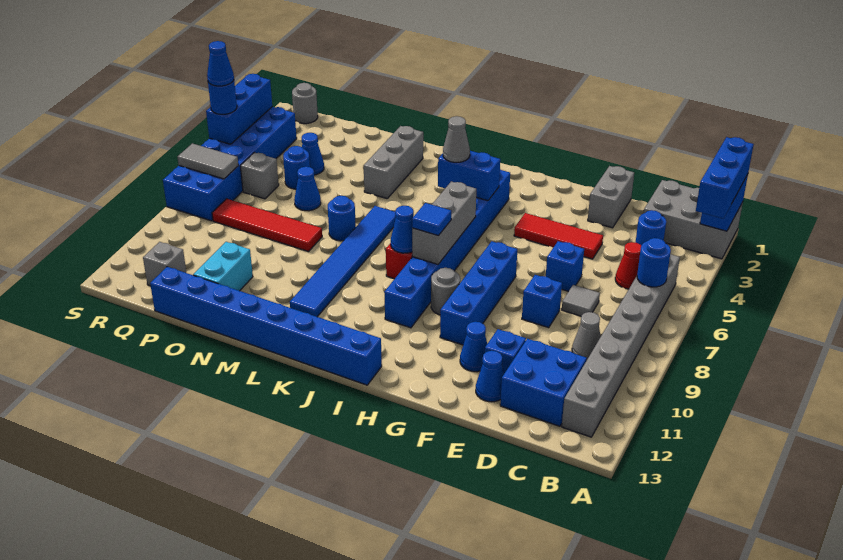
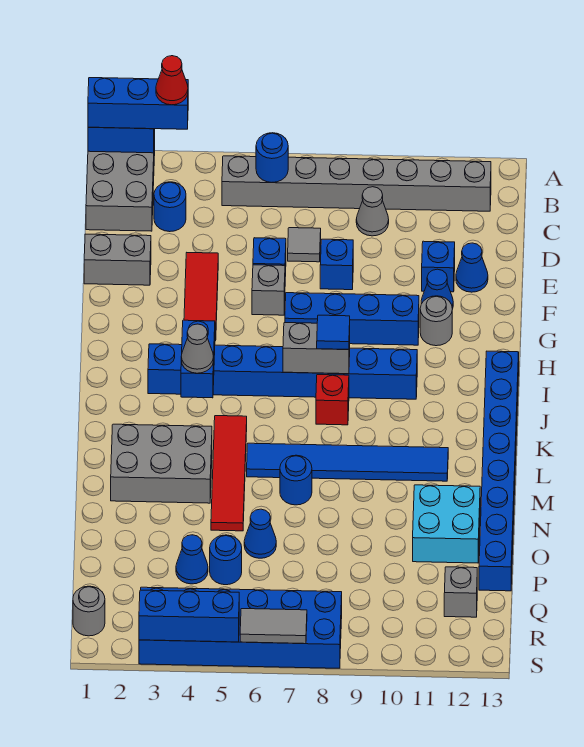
red cone C5 level 1 -> red cone A3 level 4
blue brick C11:D12 level 1 -> none
grey round brick H9 level 1 -> grey round brick G11 level 1
grey brick I6:I8 level 2 -> grey brick I7:I8 level 2
blue cone J8 level 2 -> none
grey brick M2:M4 level 1 -> grey brick L2:M4 level 1
red tile N8:Q8 level 1 -> red tile K5:N5 level 1
cyan brick O11:O12 level 1 -> cyan brick N11:O12 level 1
grey brick Q6 level 1 -> grey brick F6 level 1
grey tile R7:S7 level 2 -> grey tile S6:S7 level 2
blue round brick S5 level 3 -> none
blue cone S5 level 4 -> none

